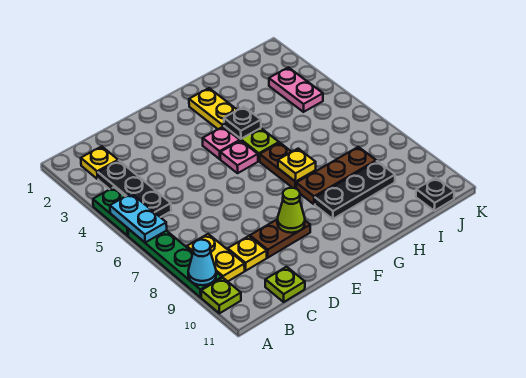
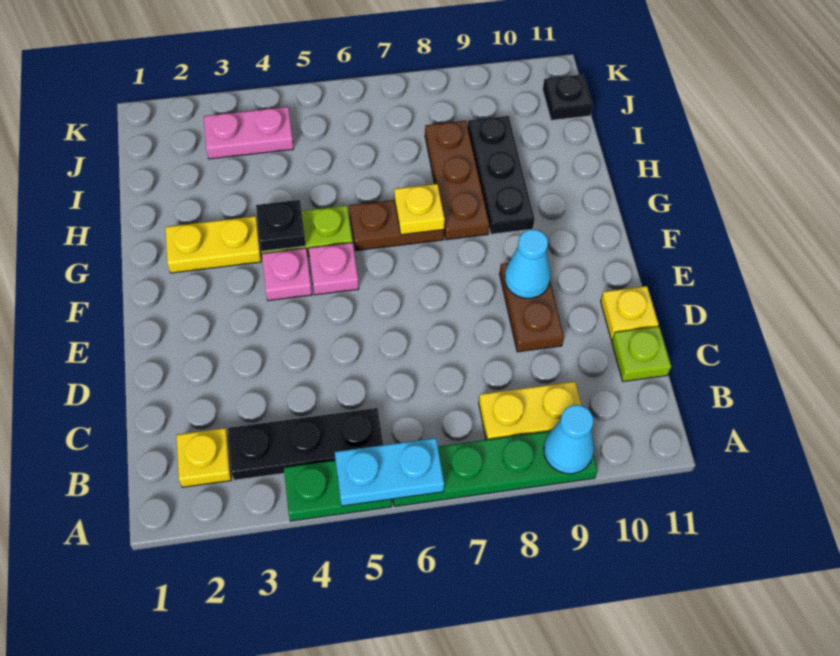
lime plate A10 level 1 -> none
yellow plate C9 level 1 -> yellow plate D11 level 1
lime cone E9 level 2 -> cyan cone E9 level 2

